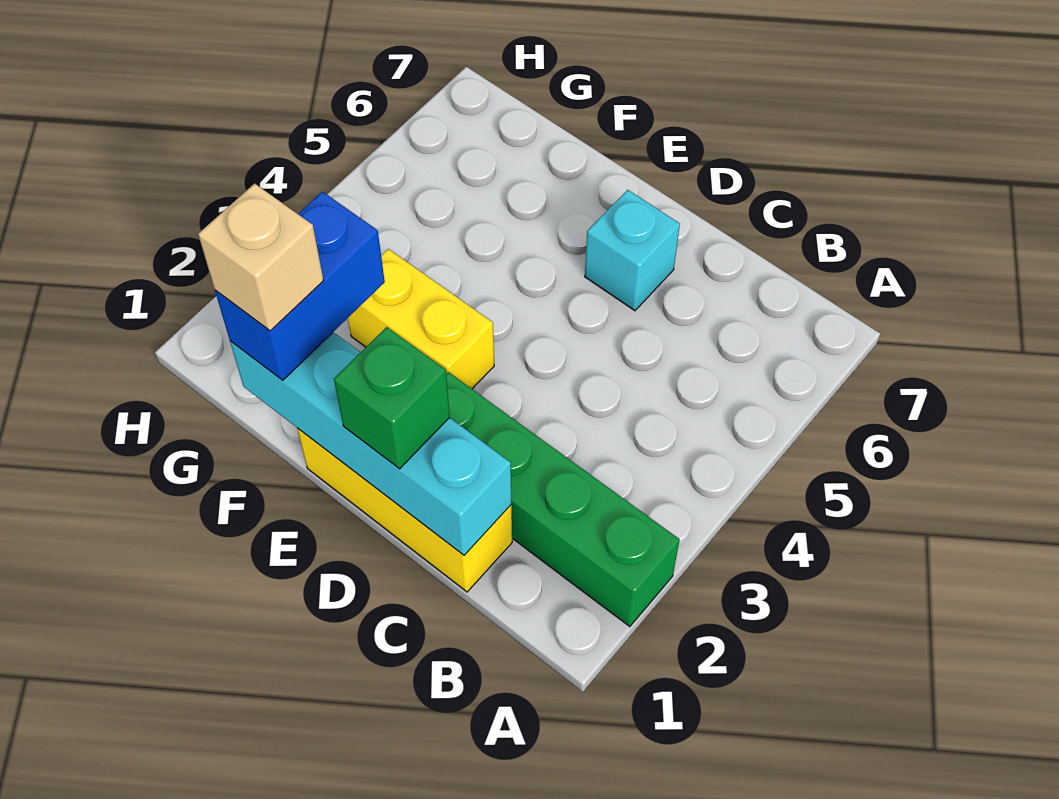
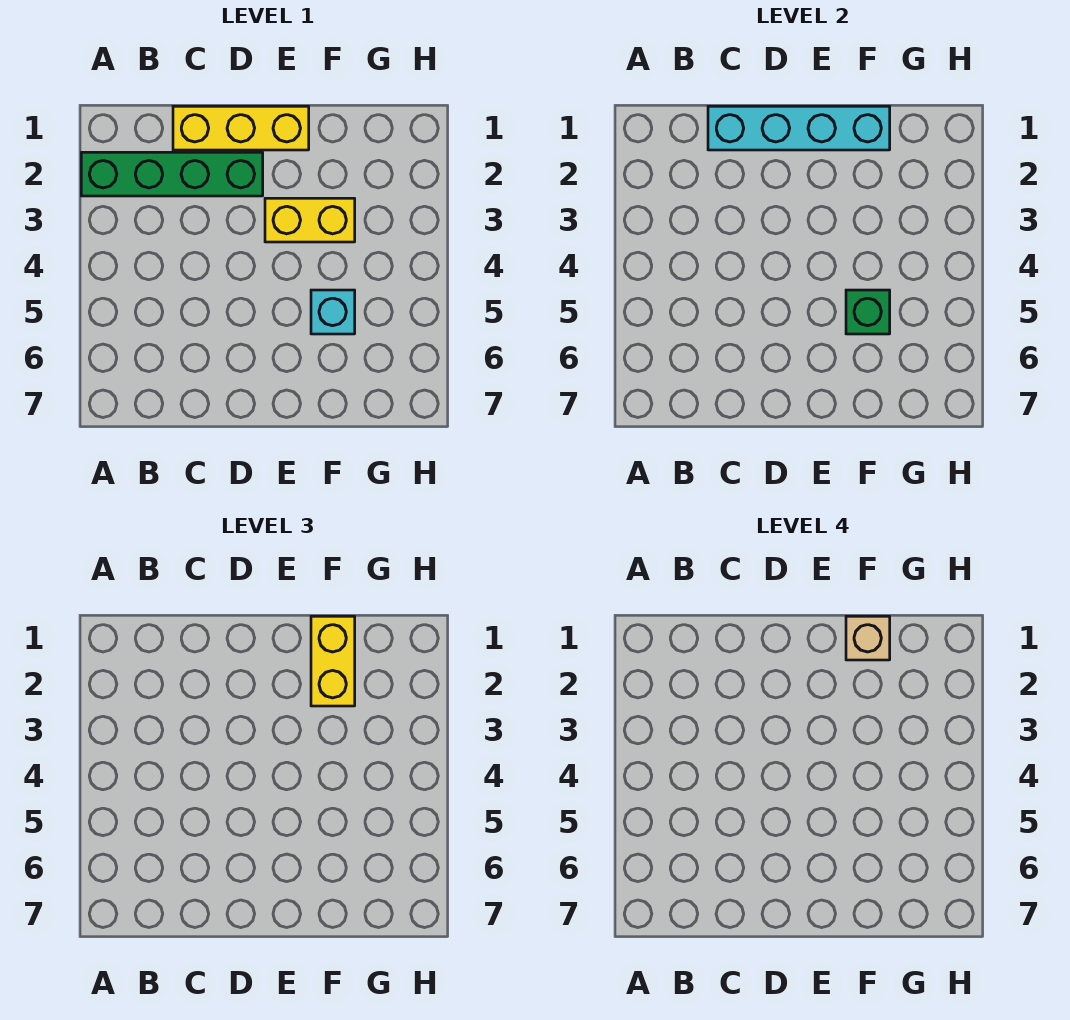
green brick D1 level 3 -> green brick F5 level 2
cyan brick D6 level 1 -> cyan brick F5 level 1
blue brick F1:F2 level 3 -> yellow brick F1:F2 level 3

